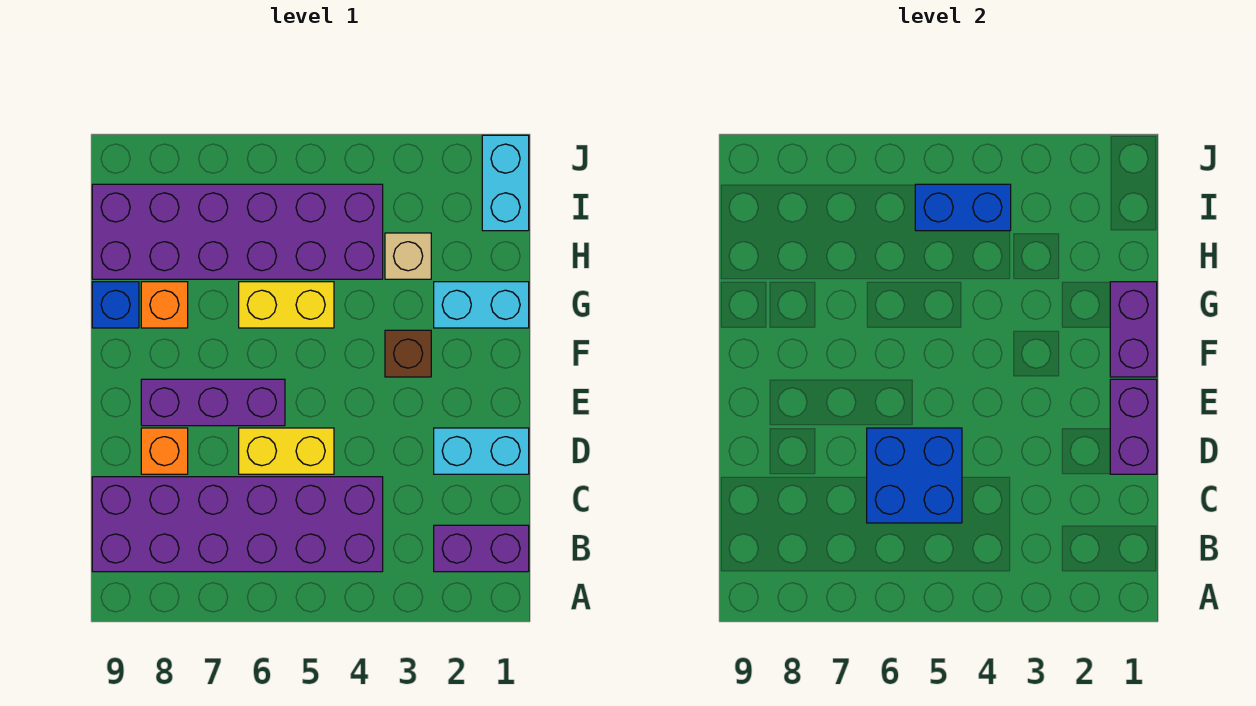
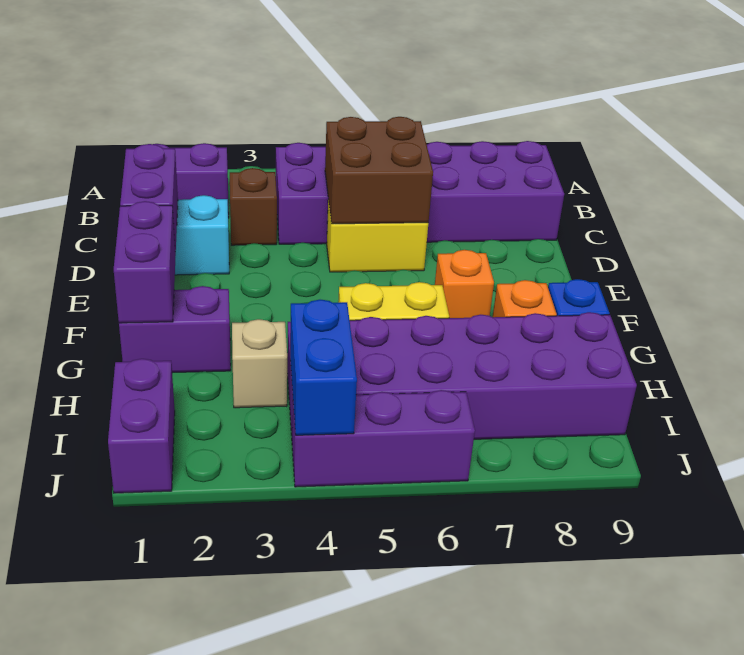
blue brick C5:D6 level 2 -> brown brick C5:D6 level 2
orange brick D8 level 1 -> orange brick F7 level 1
purple brick E6:E8 level 1 -> purple brick J4:J6 level 1
brown brick F3 level 1 -> brown brick C3 level 1
cyan brick G1:G2 level 1 -> purple brick G1:G2 level 1
cyan brick I1:J1 level 1 -> purple brick I1:J1 level 1
blue brick I4:I5 level 2 -> blue brick I4:J4 level 2

